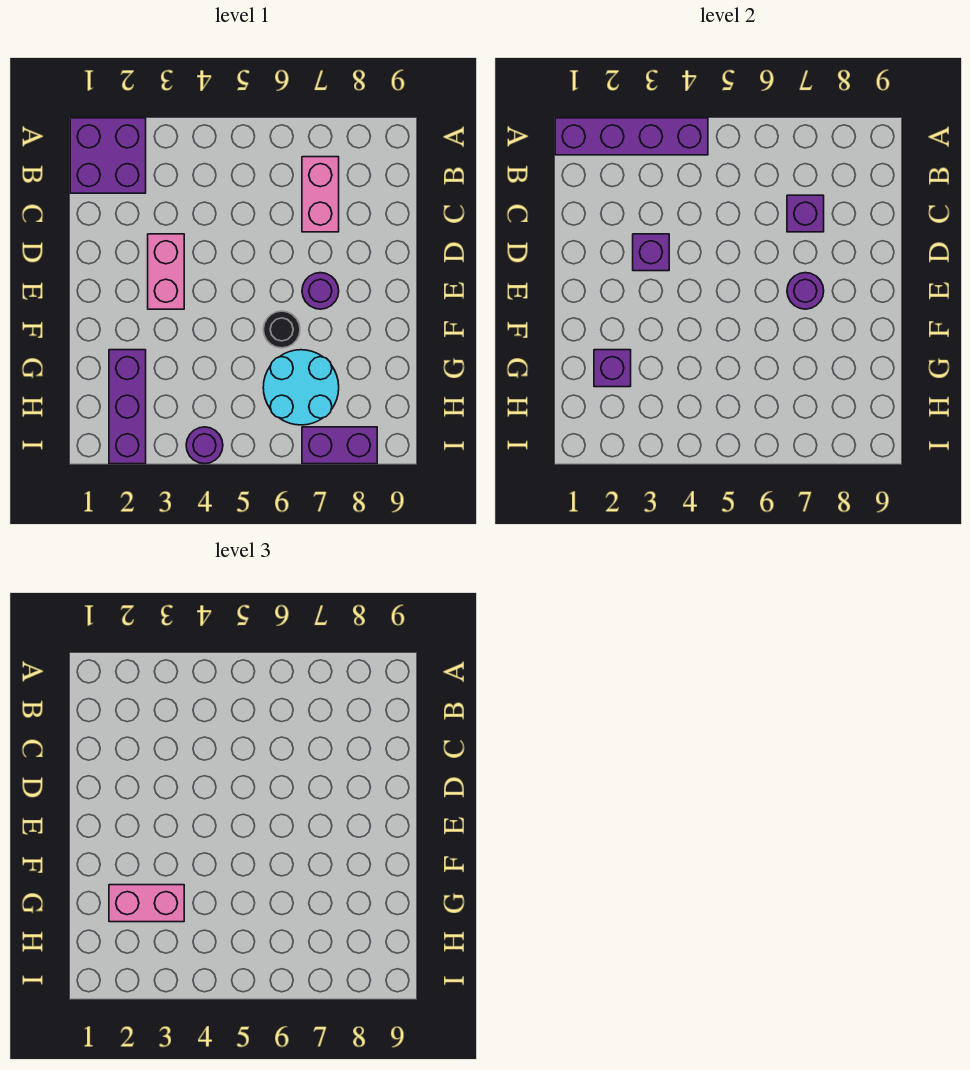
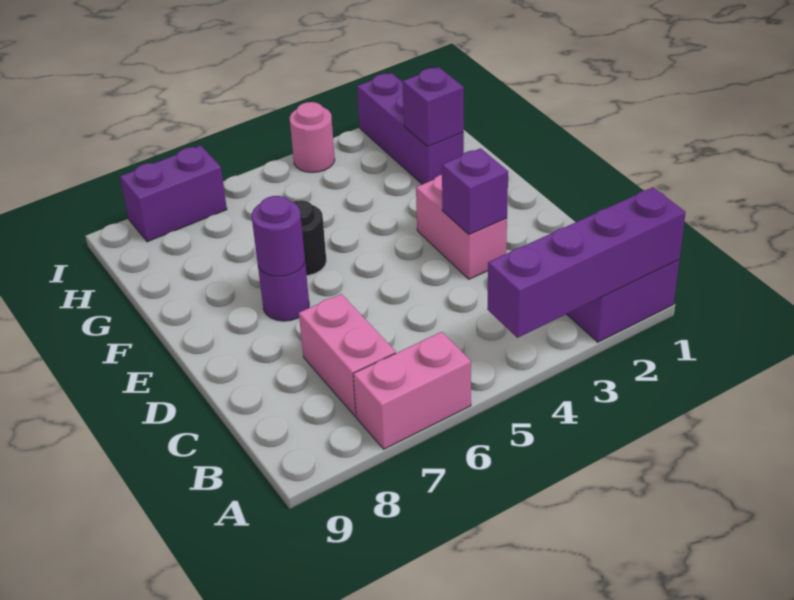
purple brick C7 level 2 -> none
pink brick G2:G3 level 3 -> pink brick A6:A7 level 1
cyan round brick G6:H7 level 1 -> none
purple round brick I4 level 1 -> pink round brick I4 level 1

